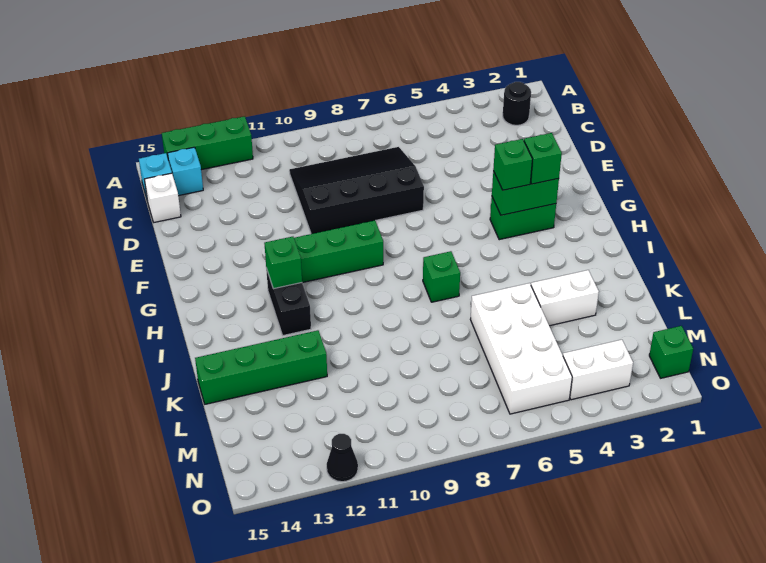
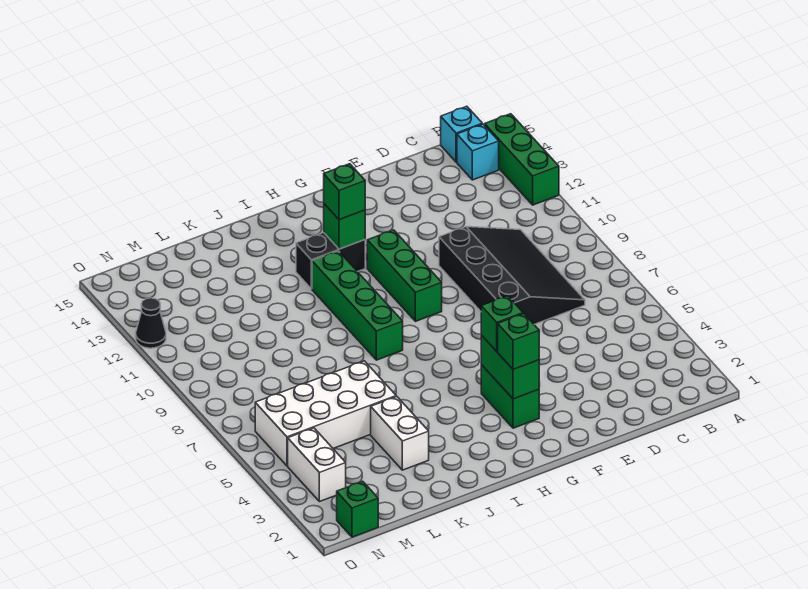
black round brick B2 level 1 -> none
white brick C15 level 1 -> none
green brick I7 level 1 -> green brick H12 level 3
green brick K12:K15 level 1 -> green brick I8:I11 level 1

